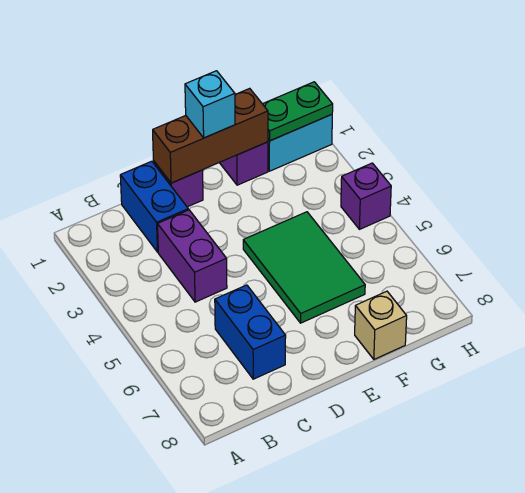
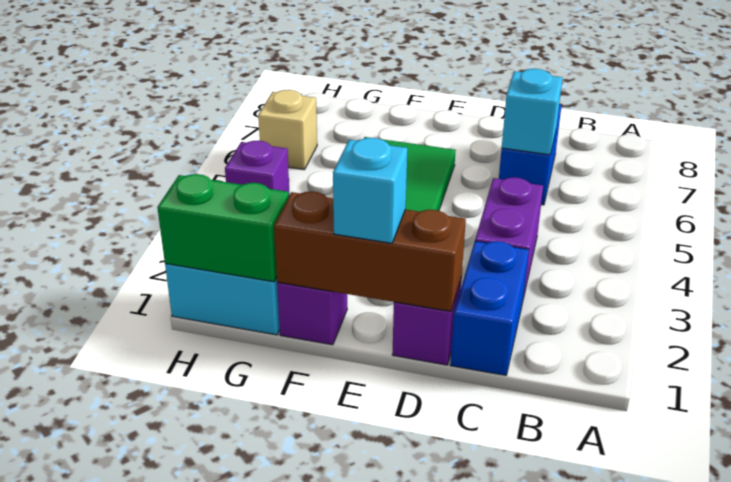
none -> cyan brick C6 level 2
tan brick F8 level 1 -> tan brick H6 level 1
green plate G1:H1 level 2 -> green brick G1:H1 level 2

